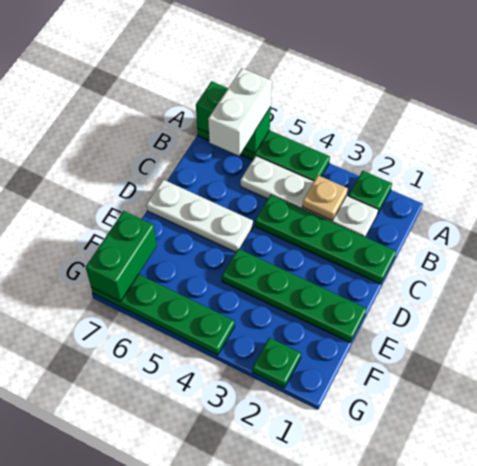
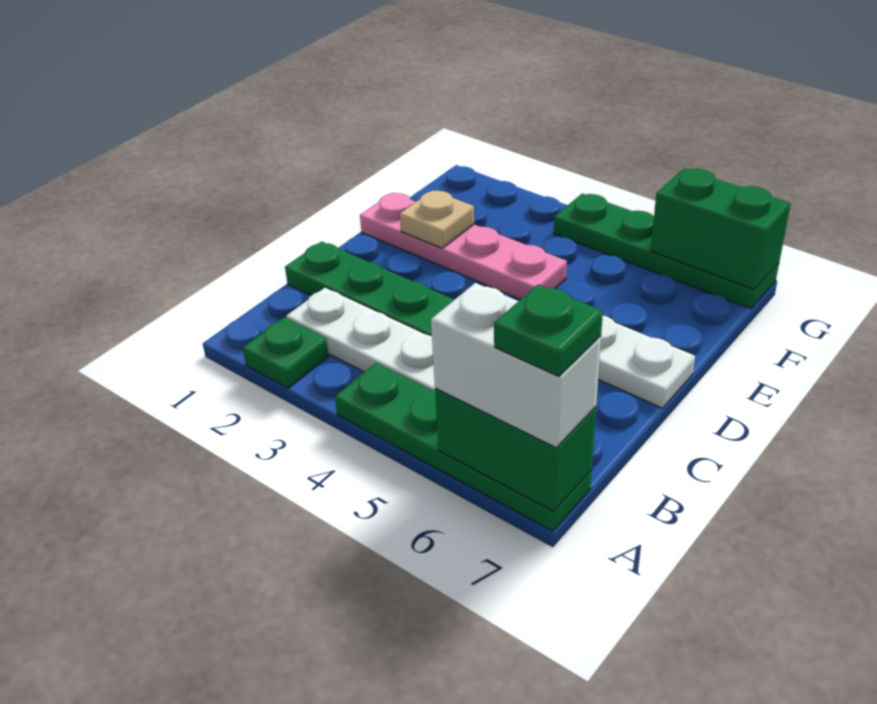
white brick A6:B6 level 3 -> white brick A6:A7 level 3
tan plate B3 level 2 -> tan plate E2 level 2
green plate E1:E4 level 1 -> pink plate E1:E4 level 1
green brick F7:G7 level 2 -> green brick G6:G7 level 2
green plate G2 level 1 -> green plate A7 level 4

